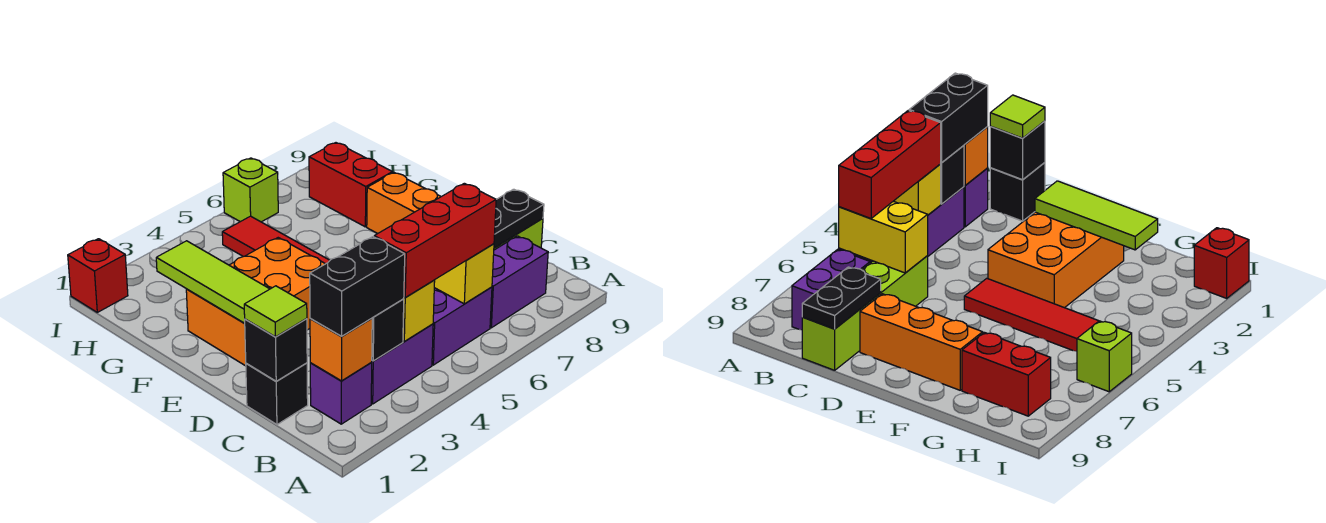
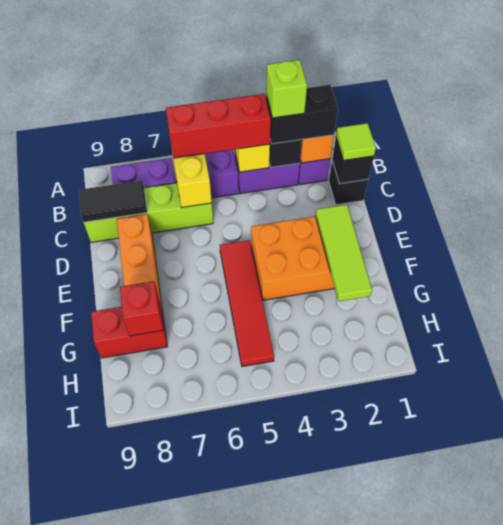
black plate C8:C9 level 2 -> black tile C8:C9 level 2
red brick G8:H8 level 1 -> red brick G8:G9 level 1
red brick I1 level 1 -> red brick G8 level 2
lime brick I6 level 1 -> lime brick B3 level 4

